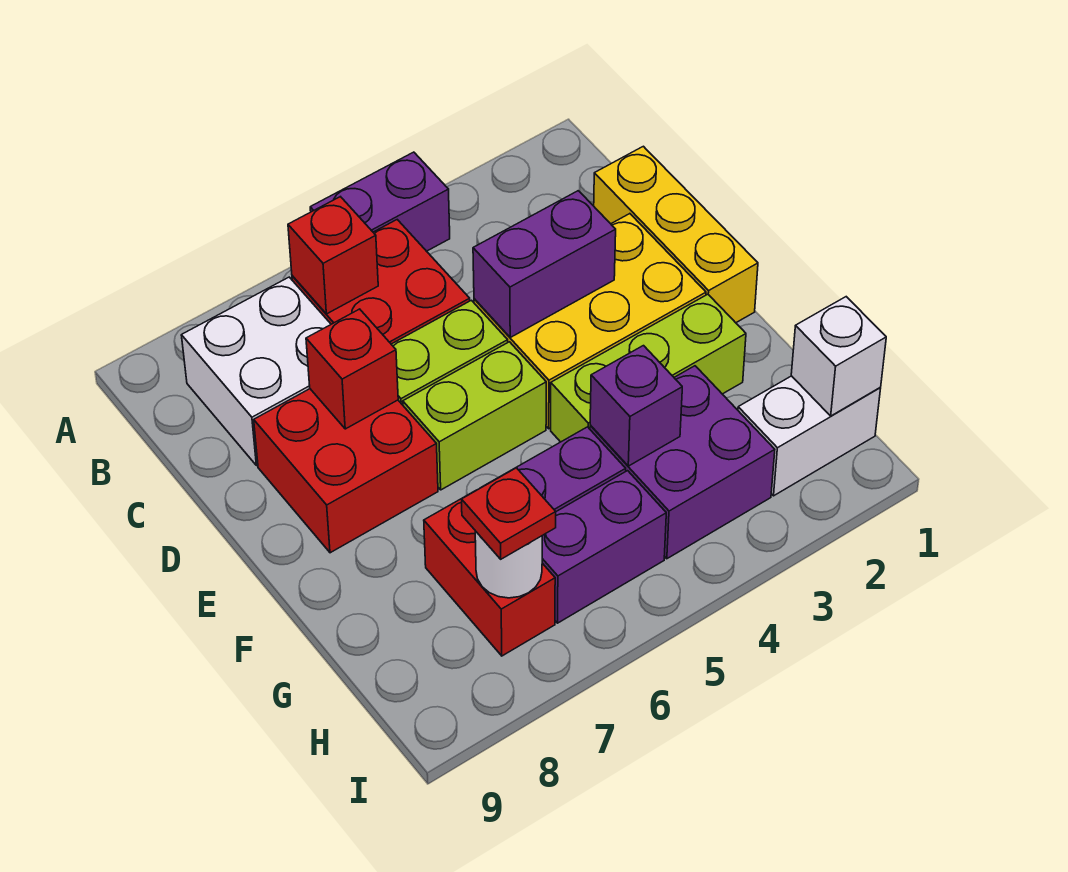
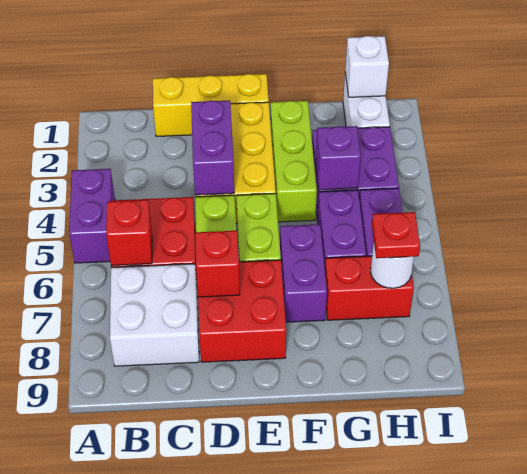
none -> purple brick F6:F7 level 1

